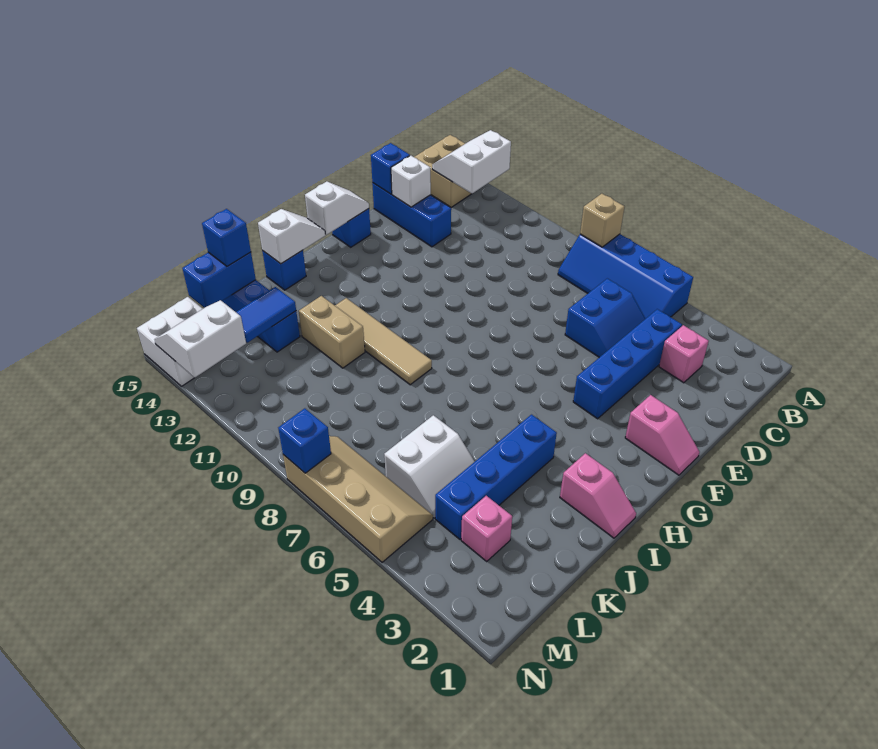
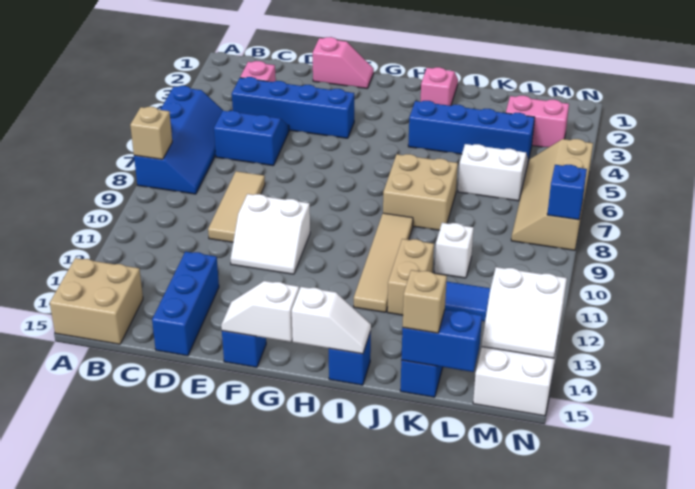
white slope A13:B14 level 2 top 13 -> white slope E10:F11 level 1 top 10
none -> tan tile D8:D10 level 1
white brick D14 level 2 -> white brick K10 level 1
blue brick D15 level 2 -> none
pink slope F1:F2 level 1 top 2 -> pink slope E1:F1 level 1 top E
white slope H15:I15 level 2 top I -> white slope H15:I15 level 2 top H
none -> tan brick I7:J8 level 1
blue brick K15 level 3 -> tan brick K15 level 3
pink brick L3 level 1 -> pink brick L3:M3 level 1

